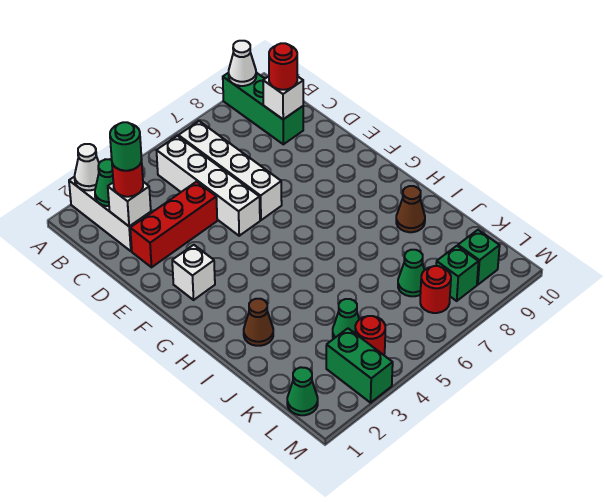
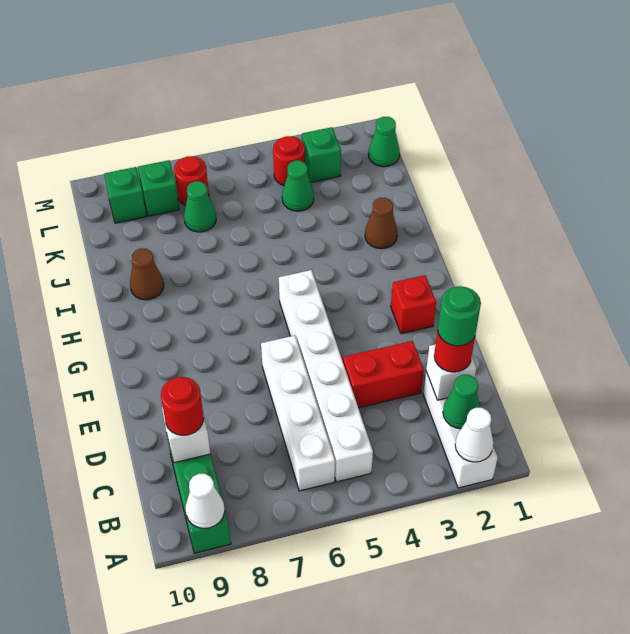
white brick B5:E5 level 1 -> white brick B5:G5 level 1
red brick D2:D4 level 1 -> red brick D3:D4 level 1
white brick F2 level 1 -> red brick F2 level 1
green brick L3:M3 level 1 -> green brick L3 level 1

